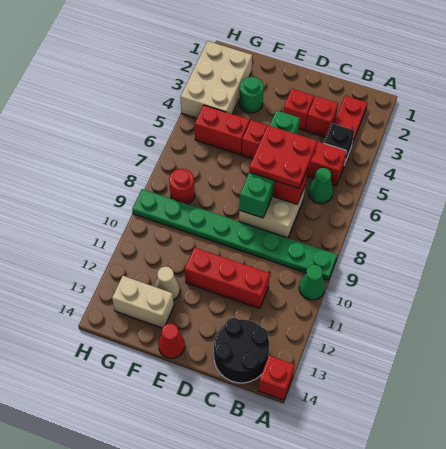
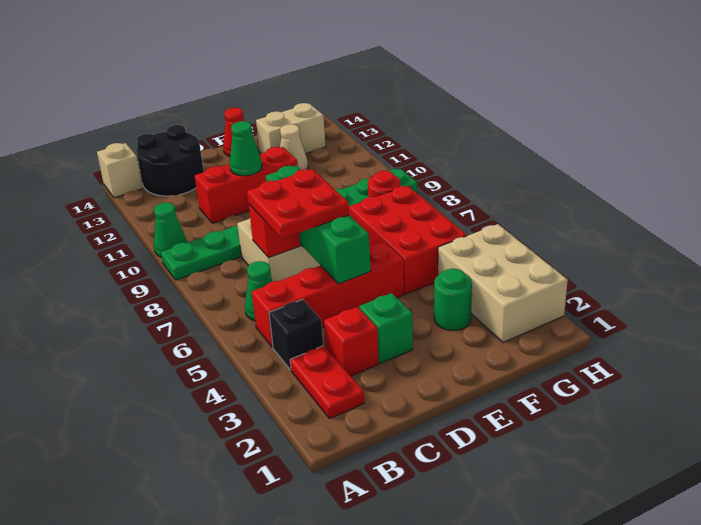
red brick A14 level 1 -> tan brick A14 level 1
red brick D3 level 1 -> green brick D3 level 1
none -> green cone D11 level 2
red brick F5:G5 level 1 -> red brick F5:G7 level 1

